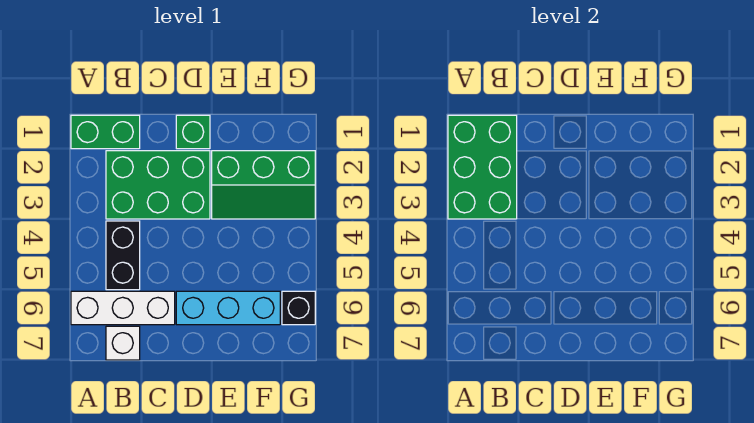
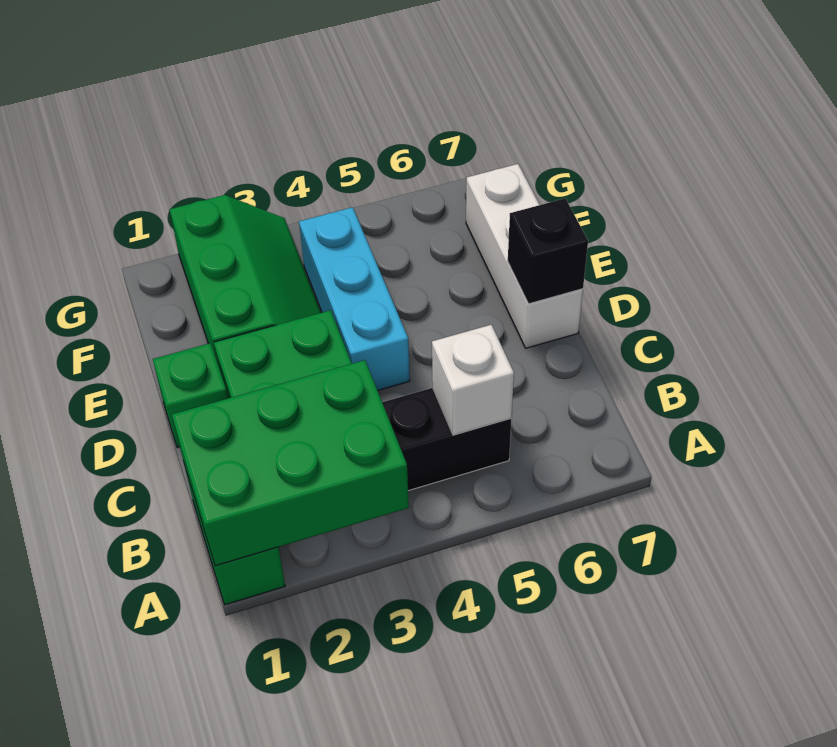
white brick A6:C6 level 1 -> white brick D7:F7 level 1
white brick B7 level 1 -> white brick B5 level 2
cyan brick D6:F6 level 1 -> cyan brick D4:F4 level 1
black brick G6 level 1 -> black brick D7 level 2

